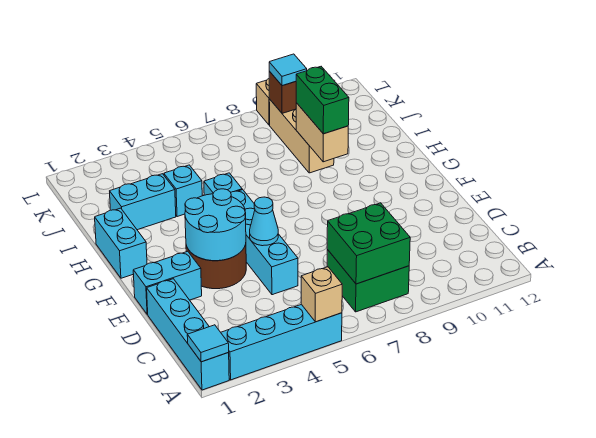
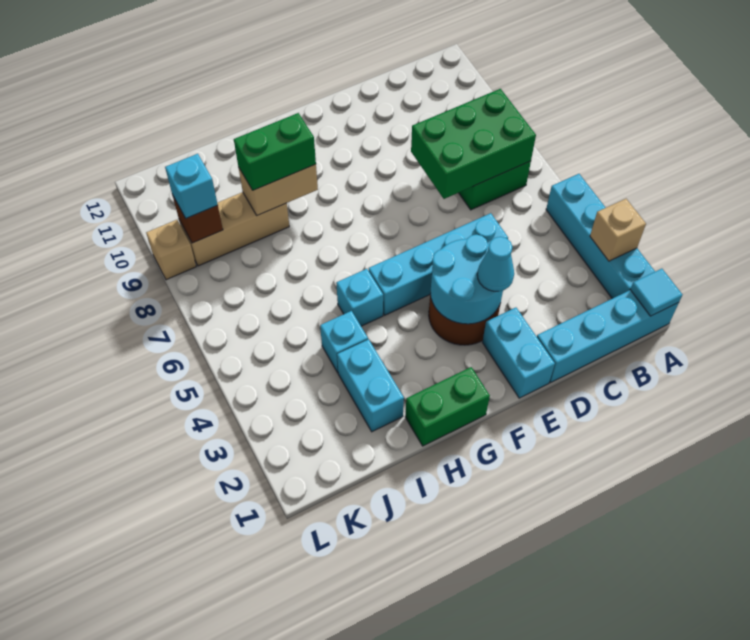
tan brick A5 level 2 -> tan brick A3 level 2
green brick B7:C8 level 2 -> green brick B7:D8 level 2
cyan cone E5 level 2 -> cyan cone E3 level 3
cyan brick G1:H1 level 1 -> green brick G1:H1 level 1
cyan tile K9 level 3 -> cyan brick K9 level 3

